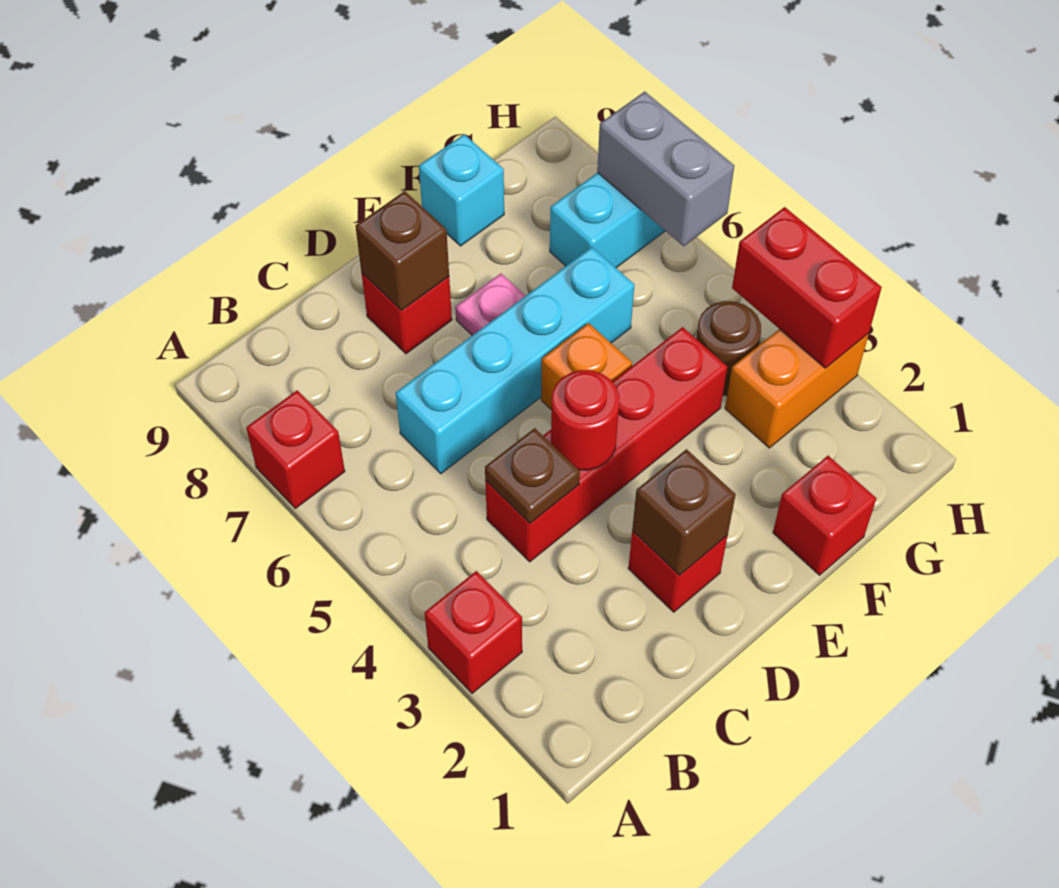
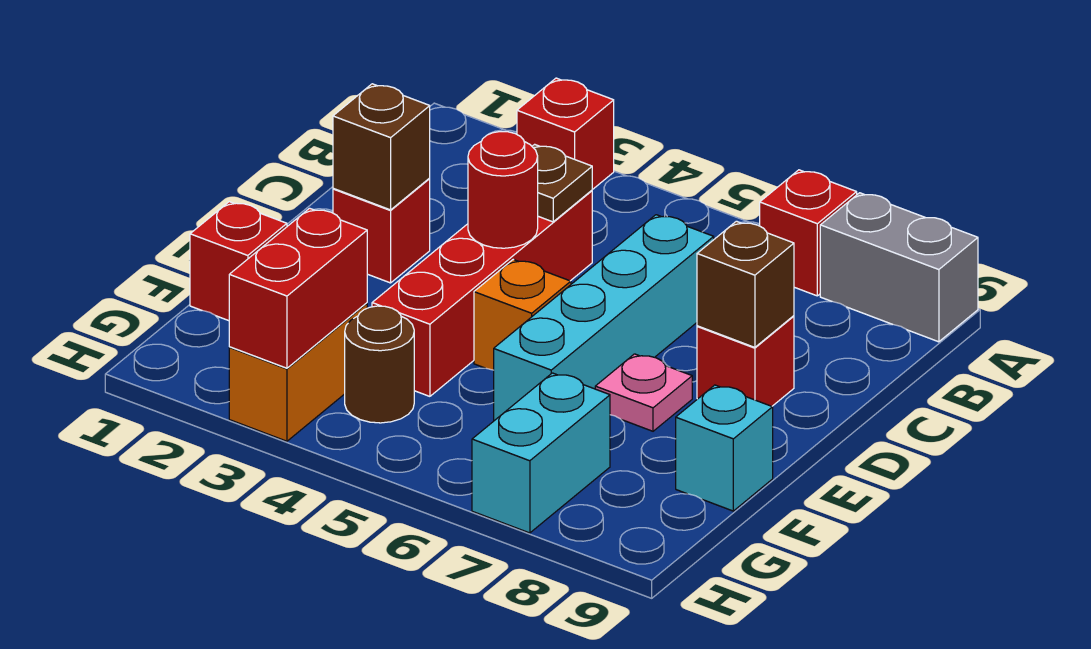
red brick H3:H4 level 2 -> red brick G3:H3 level 2
grey brick H6:H7 level 2 -> grey brick A8:A9 level 1

